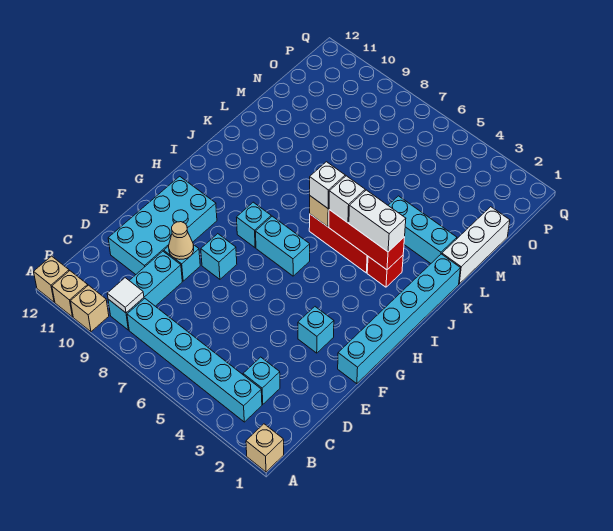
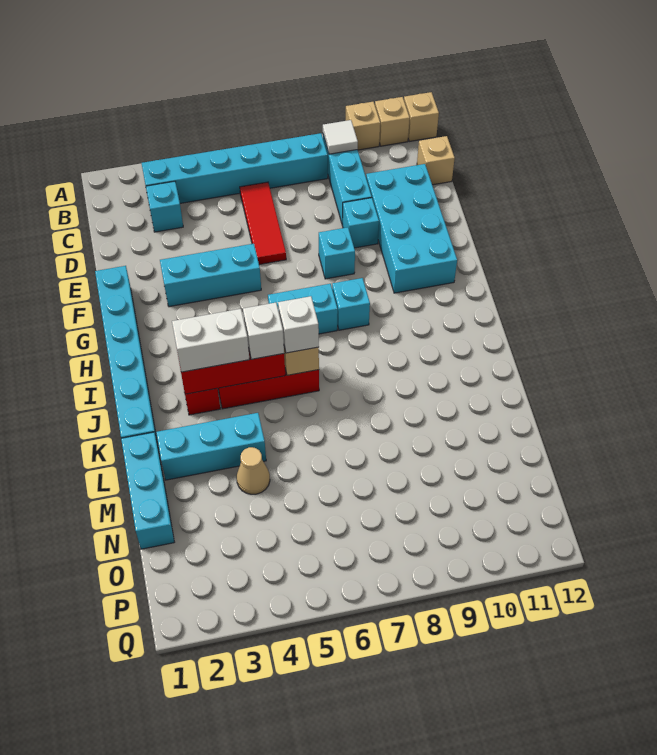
tan brick A1 level 1 -> tan brick C12 level 1
none -> red tile C6:E6 level 1
tan cone E9 level 2 -> tan cone M4 level 1
cyan brick F3 level 1 -> cyan brick F3:F5 level 1
white brick L1:N1 level 1 -> cyan brick L1:N1 level 1

